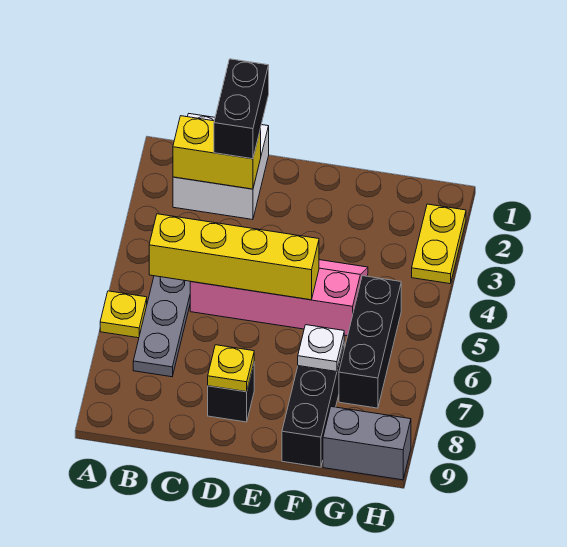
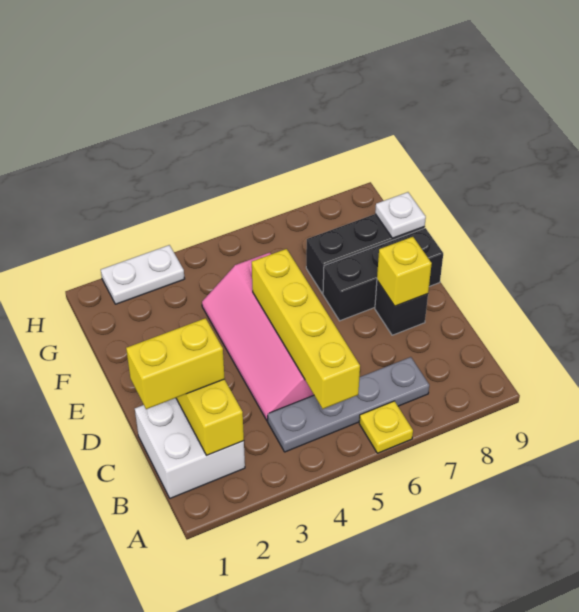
black brick C1:C2 level 3 -> yellow brick C1:C2 level 3
yellow plate D8 level 2 -> yellow brick D8 level 2
white plate F7 level 2 -> white plate F9 level 2
black brick G5:G7 level 1 -> black brick E7:E9 level 1
grey brick G9:H9 level 1 -> none
yellow plate H2:H3 level 1 -> white plate H2:H3 level 1

